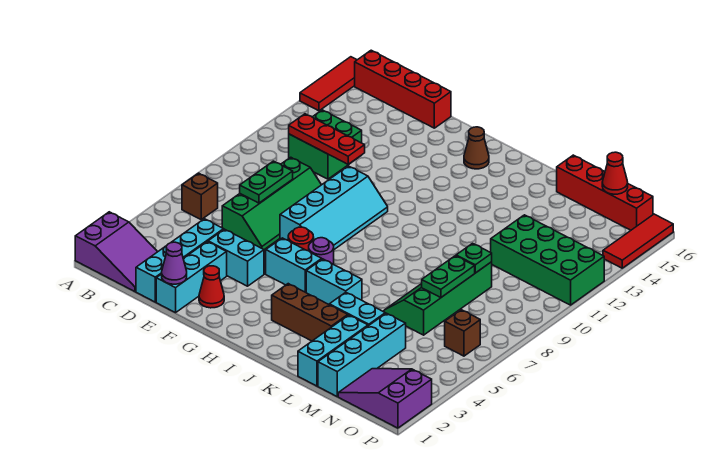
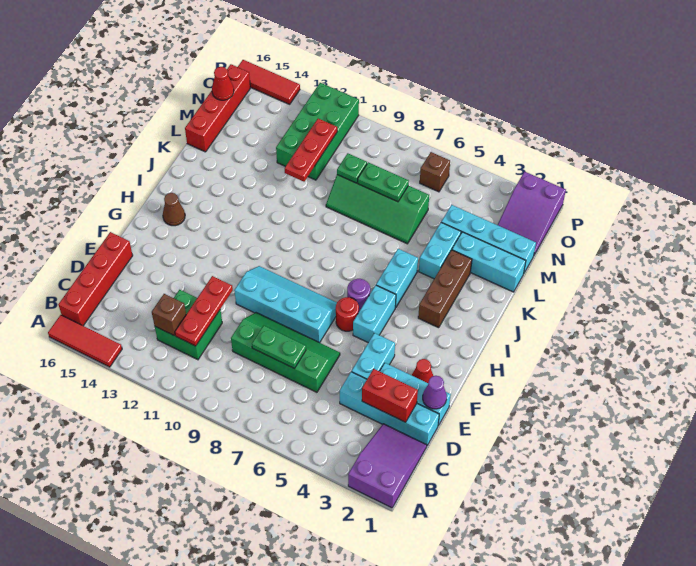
brown brick B6 level 1 -> brown brick C12 level 2
none -> red brick D2:D3 level 2
none -> red plate L11:N11 level 2

